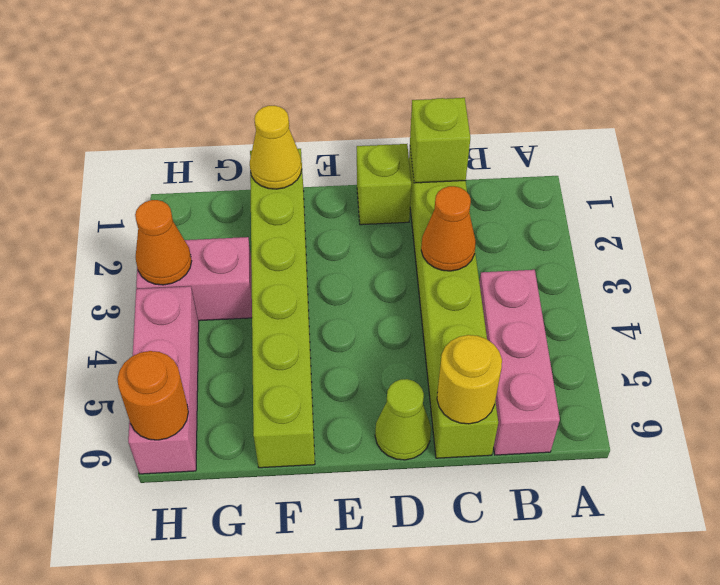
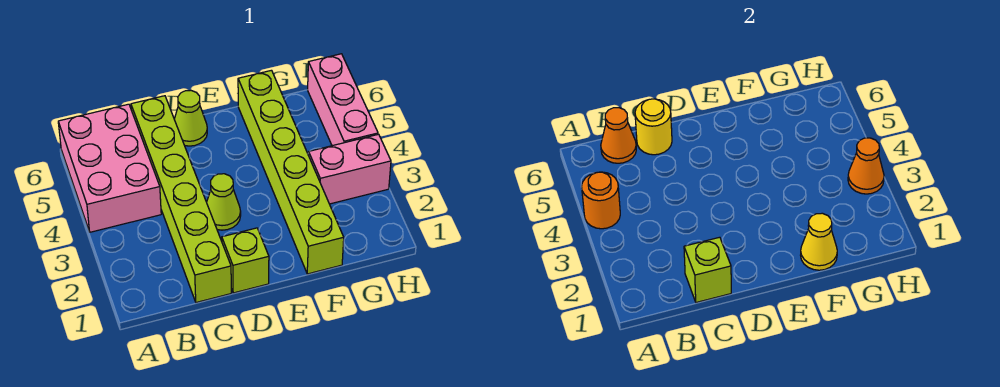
pink brick B4:B6 level 1 -> pink brick A4:B6 level 1
orange cone C3 level 2 -> orange cone B6 level 2
none -> lime cone D3 level 1
orange round brick H6 level 2 -> orange round brick A4 level 2

